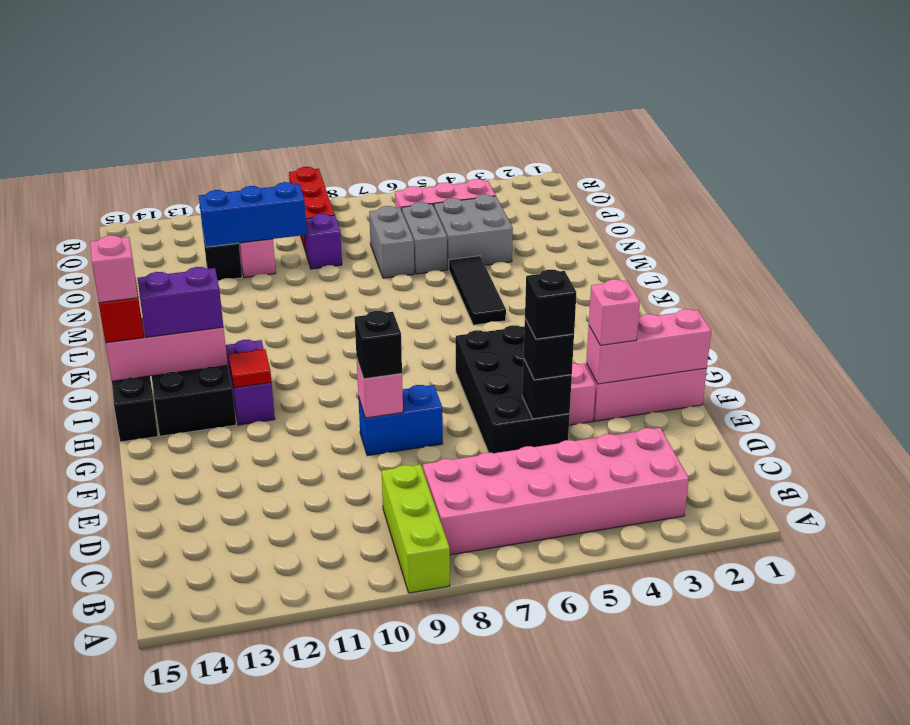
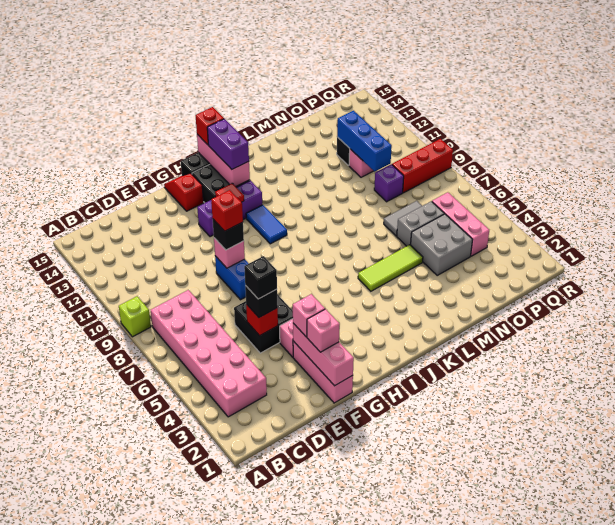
lime brick A9:C9 level 1 -> lime brick A9 level 1
black brick E5:H6 level 1 -> black brick E5:F6 level 1
black brick E5 level 2 -> red brick E5 level 2
none -> red brick F9 level 4
none -> red slope G14:G15 level 1 top 14
purple brick H12:I12 level 1 -> purple brick G12:I12 level 1
none -> blue tile I10:I11 level 1
pink brick I15 level 4 -> pink brick F2 level 3
black tile K5:M5 level 1 -> lime tile K5:M5 level 1
grey brick N7:O7 level 1 -> grey tile N7:O7 level 1

